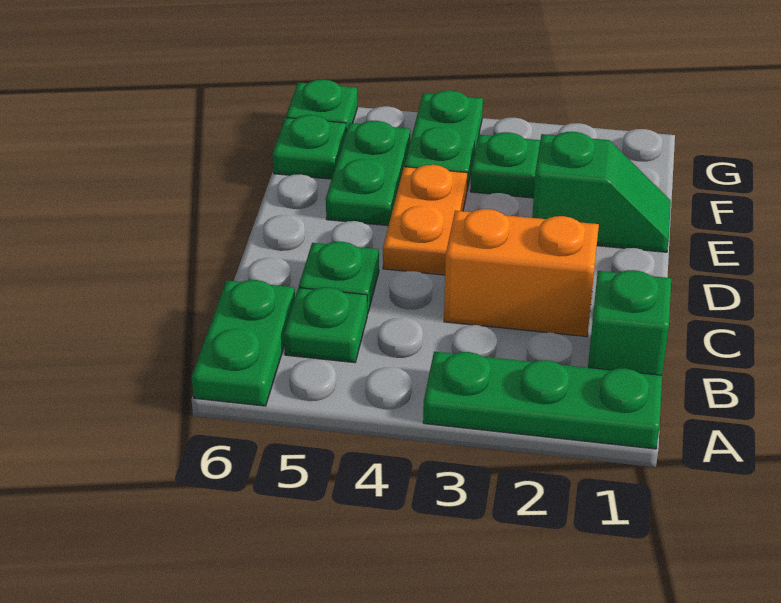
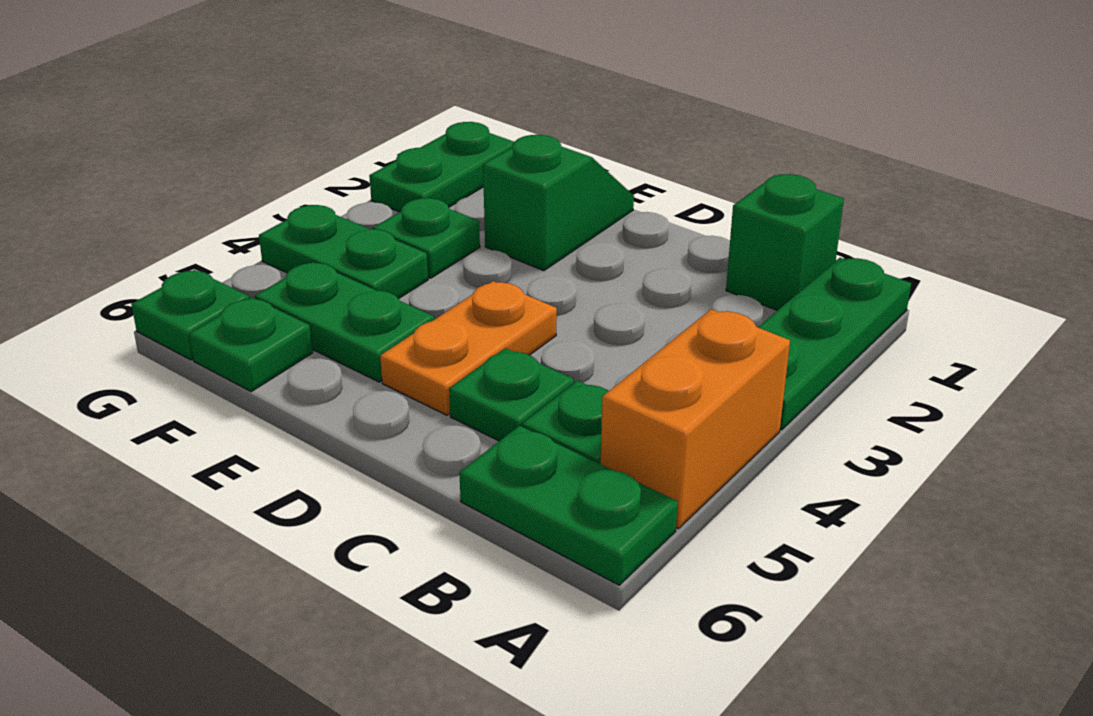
orange brick C2:C3 level 1 -> orange brick A4:A5 level 1
orange plate D4:E4 level 1 -> orange plate D4:D5 level 1
none -> green plate G1:G2 level 1

